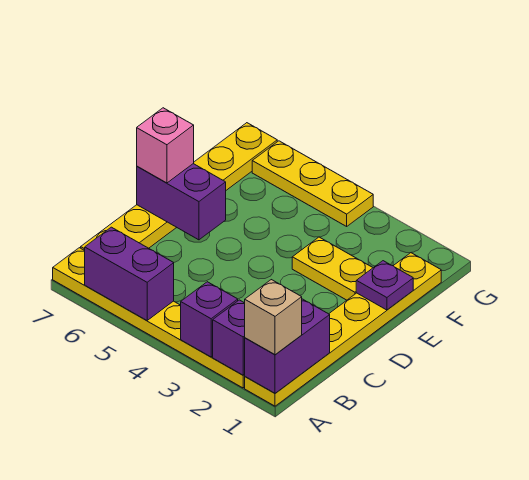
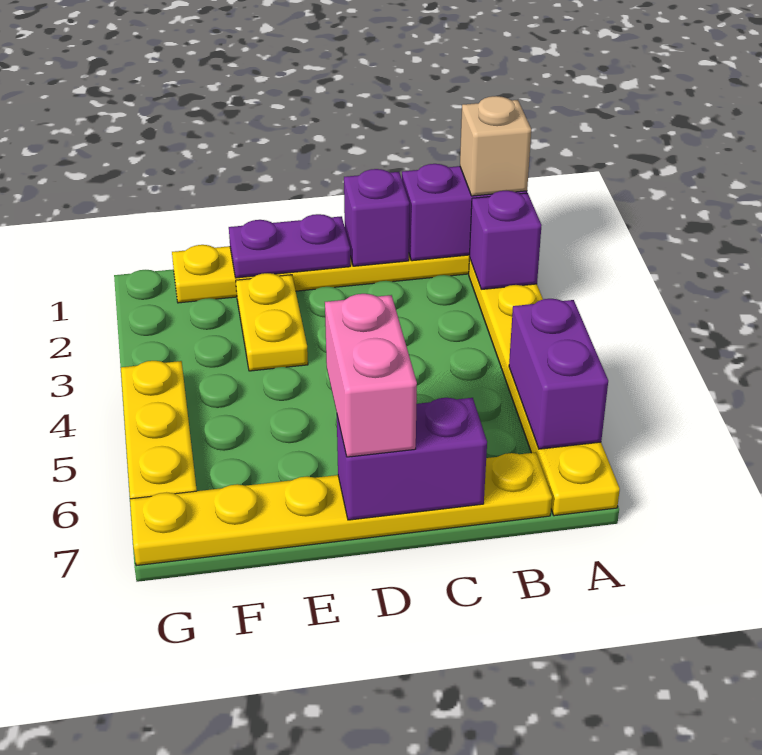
purple brick A3 level 2 -> purple brick C1 level 2
purple brick D6:D7 level 2 -> purple brick C7:D7 level 2
pink brick D7 level 3 -> pink brick D6:D7 level 3
purple plate E1 level 2 -> purple plate D1:E1 level 2

